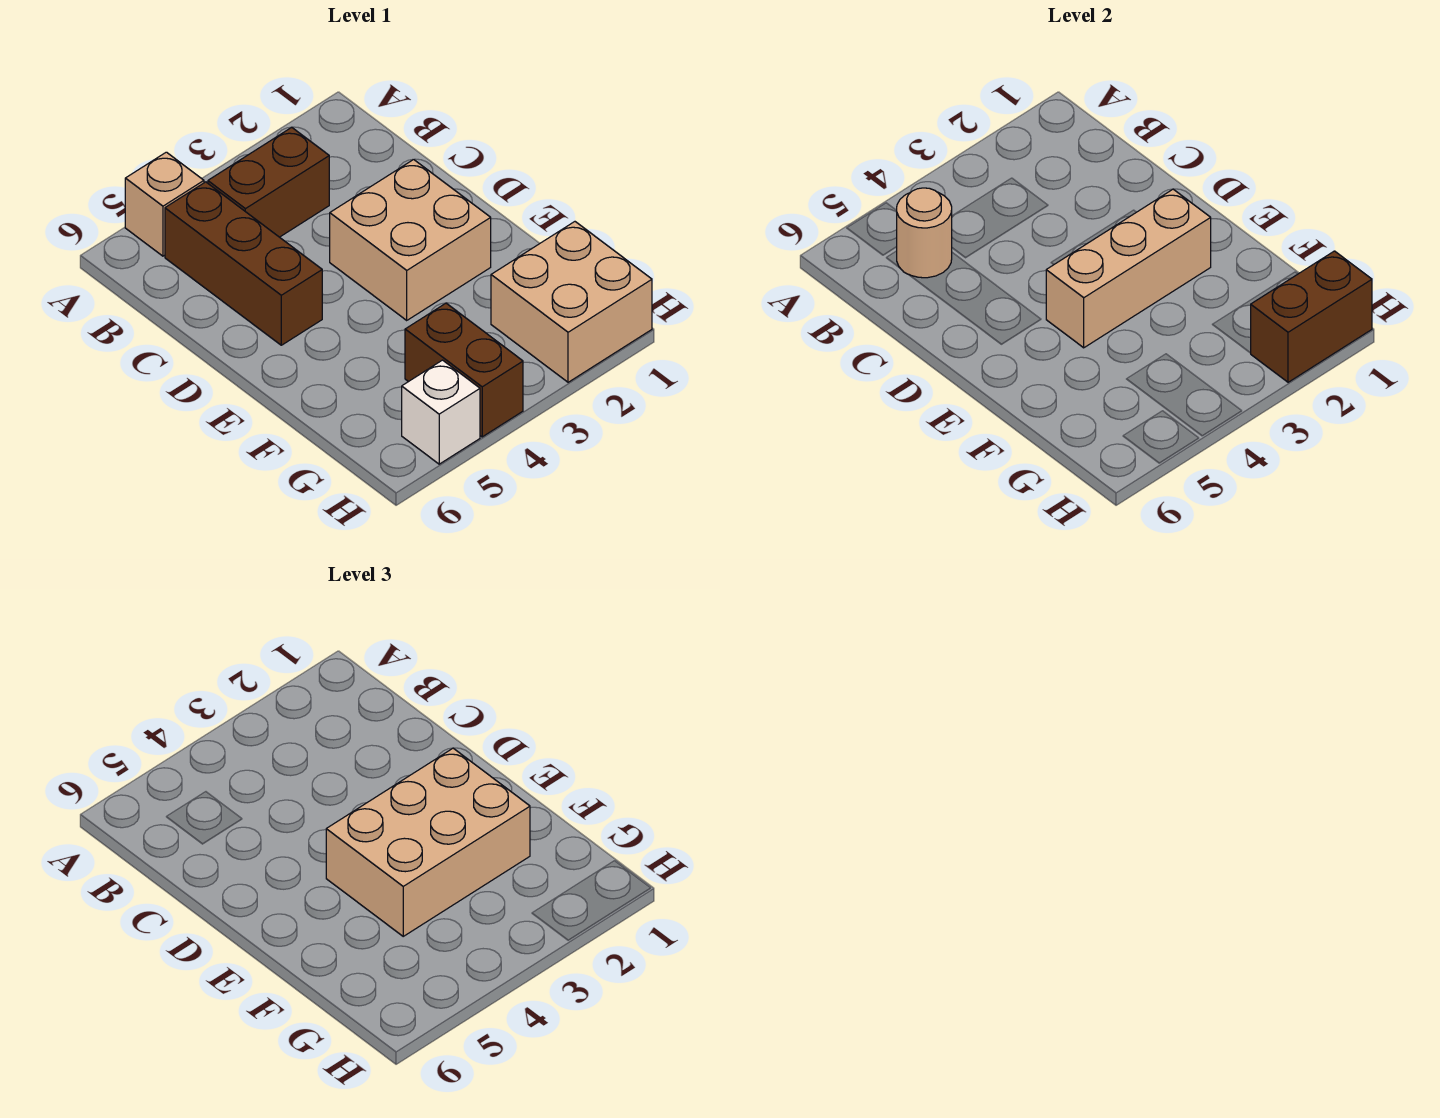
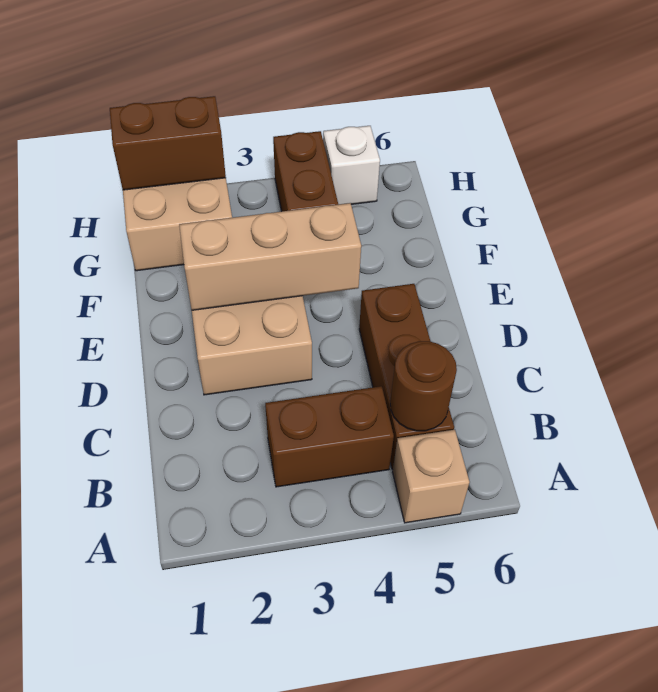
tan round brick B5 level 2 -> brown round brick B5 level 2
tan brick E2:F4 level 3 -> none

